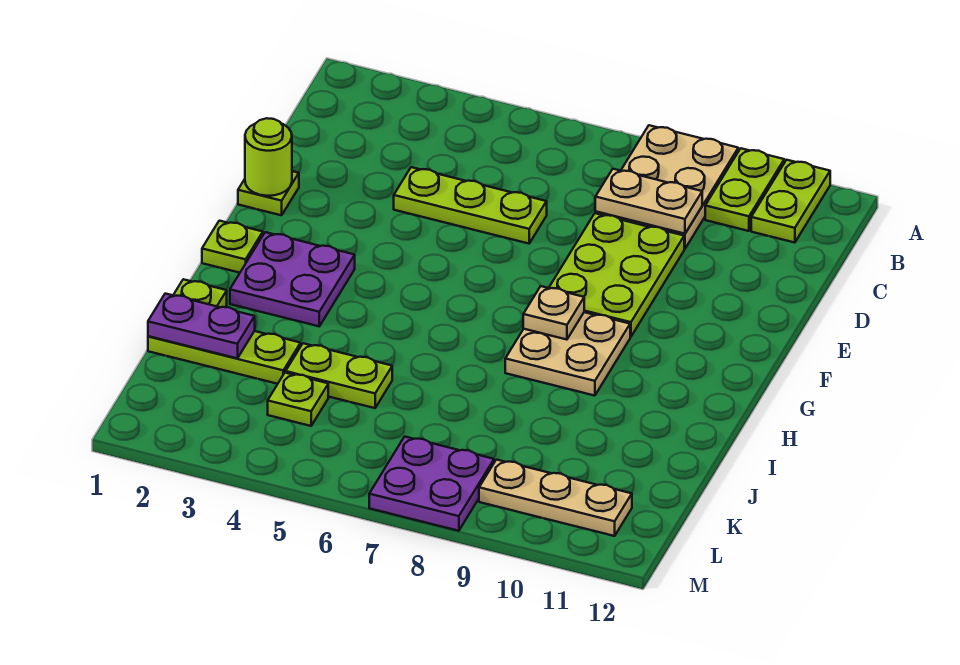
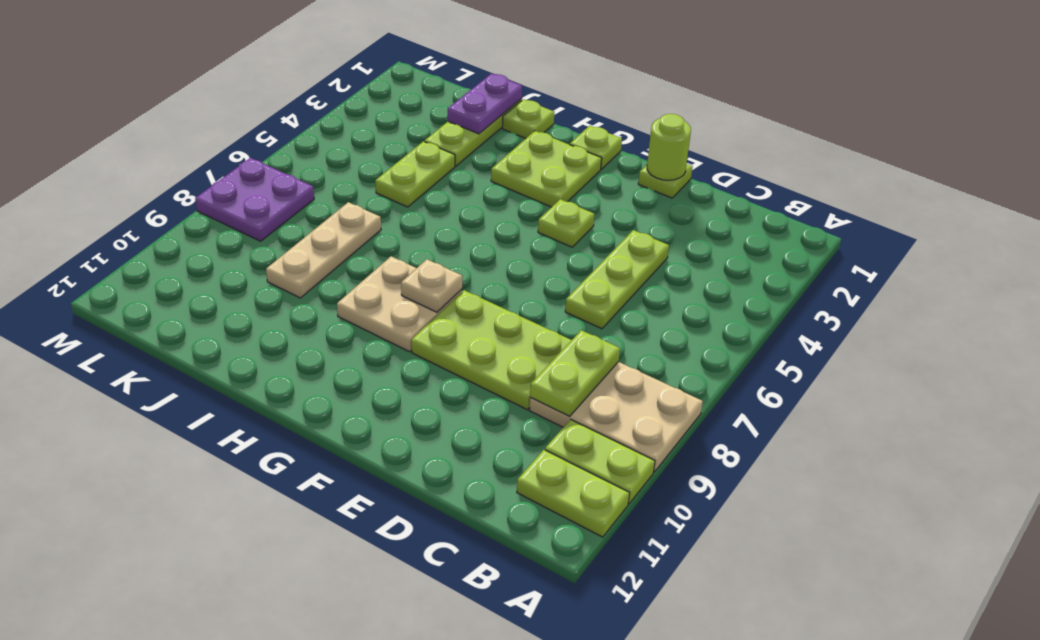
tan plate C8:C9 level 2 -> lime plate C8:C9 level 2
purple plate G2:H3 level 1 -> lime plate G2:H3 level 1
lime plate K4 level 1 -> lime plate F4 level 1
tan plate L9:L11 level 1 -> tan plate J7:J9 level 1

